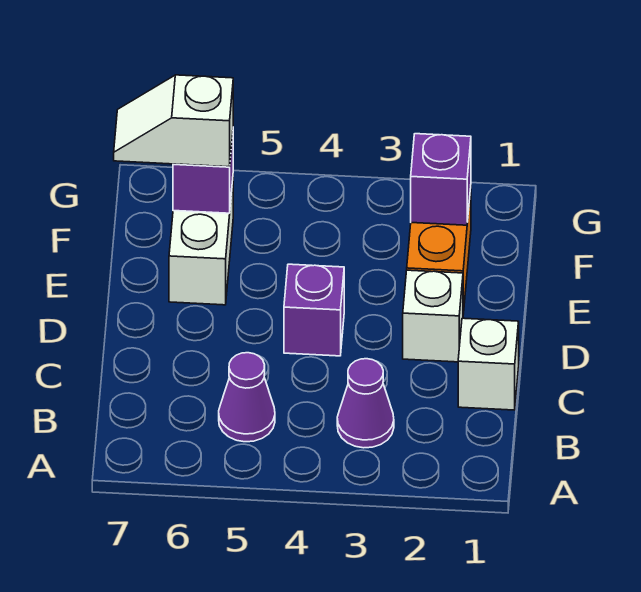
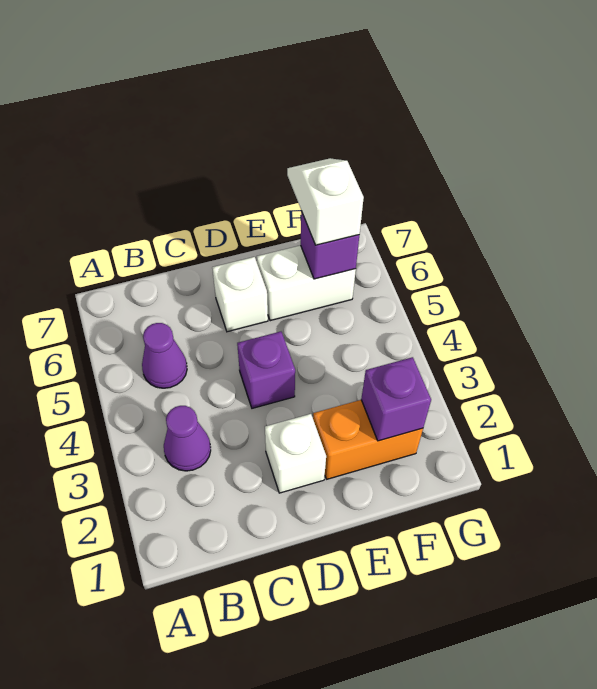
white brick C1 level 1 -> white brick D6 level 1

